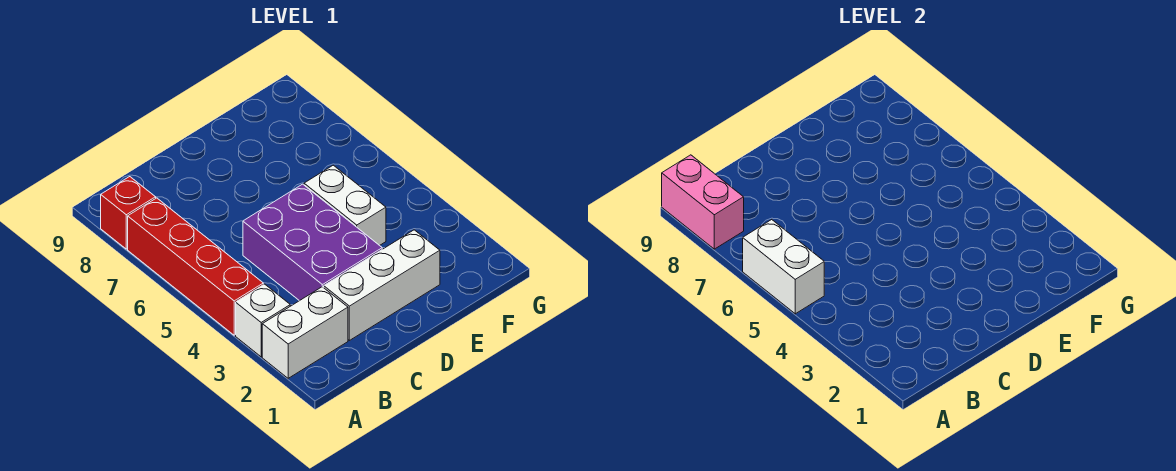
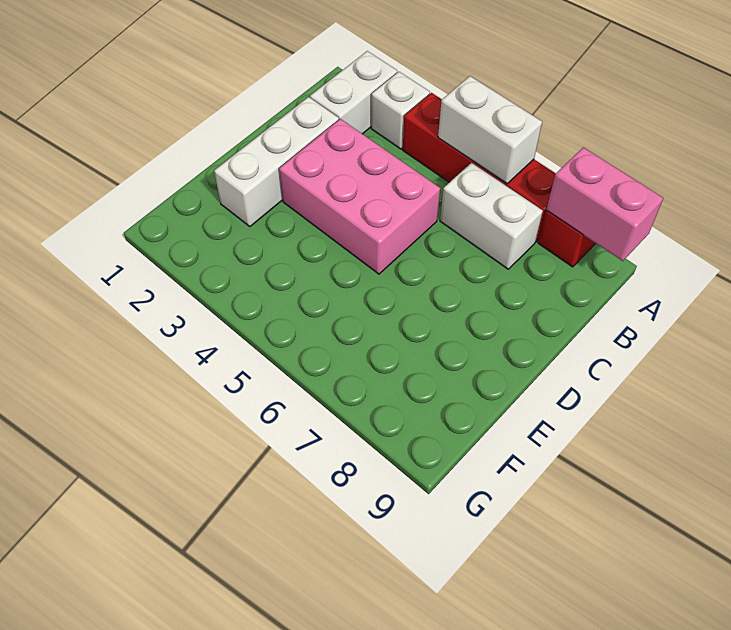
purple brick C3:D5 level 1 -> pink brick C3:D5 level 1
white brick E4:E5 level 1 -> white brick B6:B7 level 1

